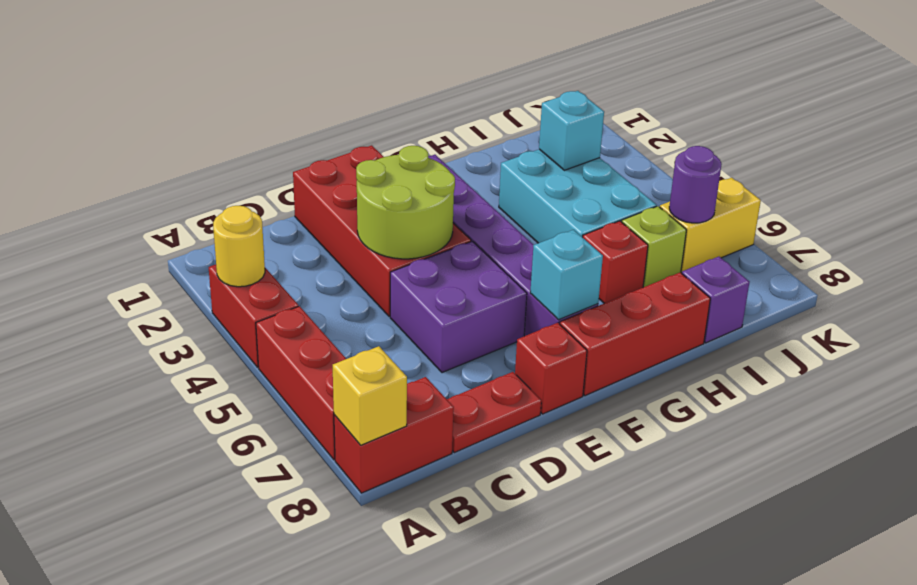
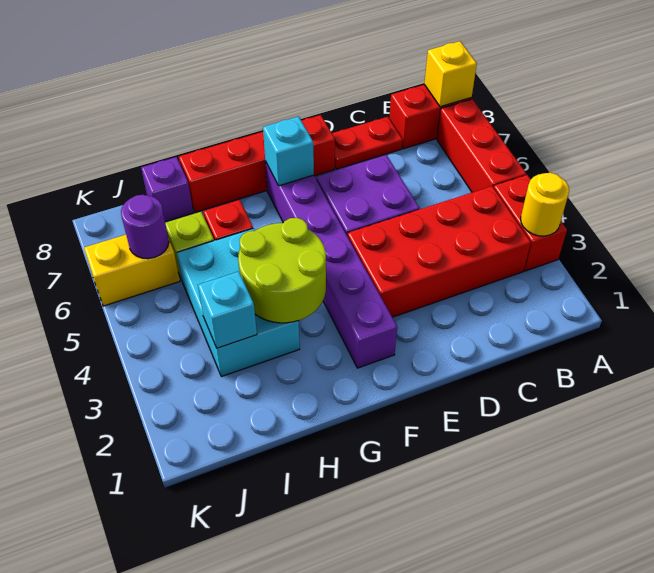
red brick D1:E4 level 1 -> red brick B3:E4 level 1
lime round brick D3:E4 level 2 -> lime round brick G3:H4 level 2

